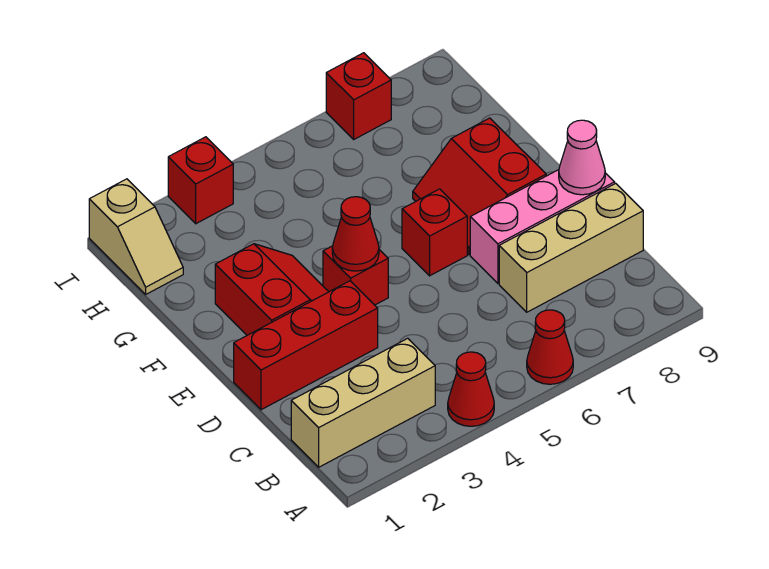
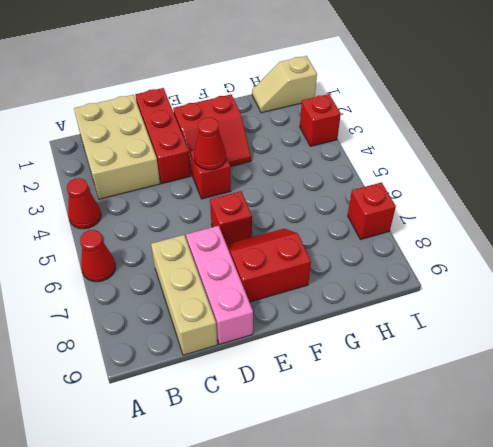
tan brick B1:B3 level 1 -> tan brick B1:C3 level 1
pink cone D9 level 2 -> none

